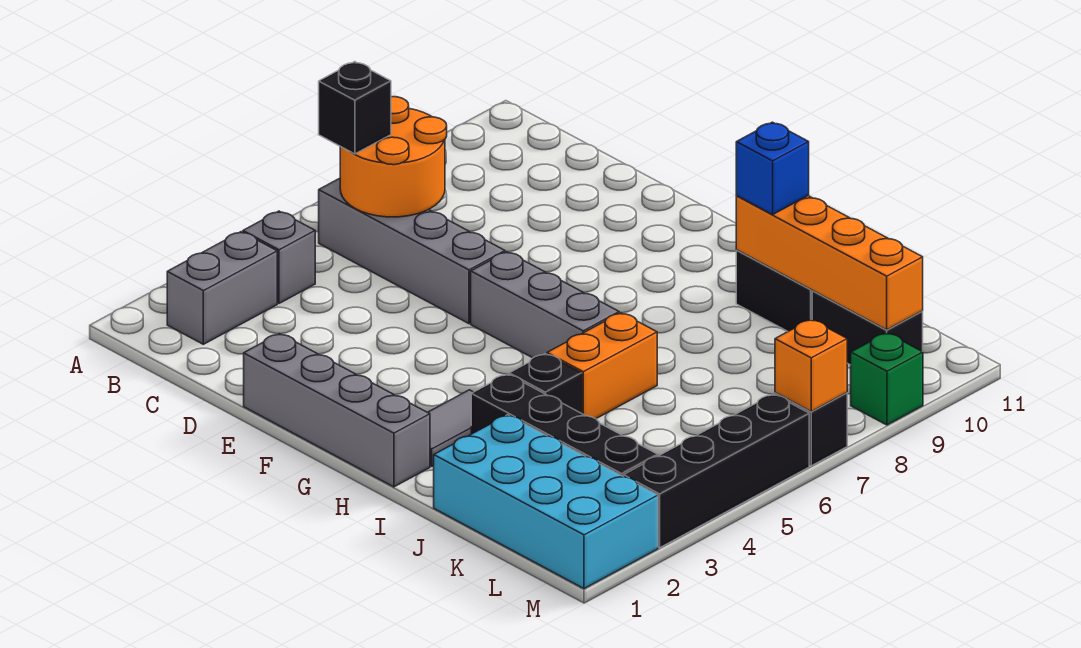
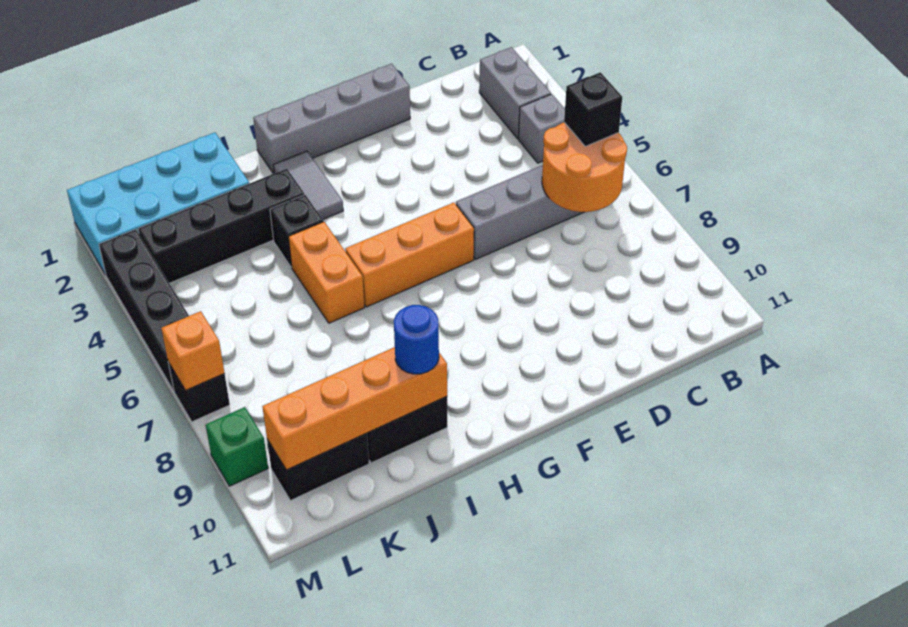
grey brick F6:H6 level 1 -> orange brick F6:H6 level 1
blue brick I10 level 3 -> blue round brick I10 level 3

